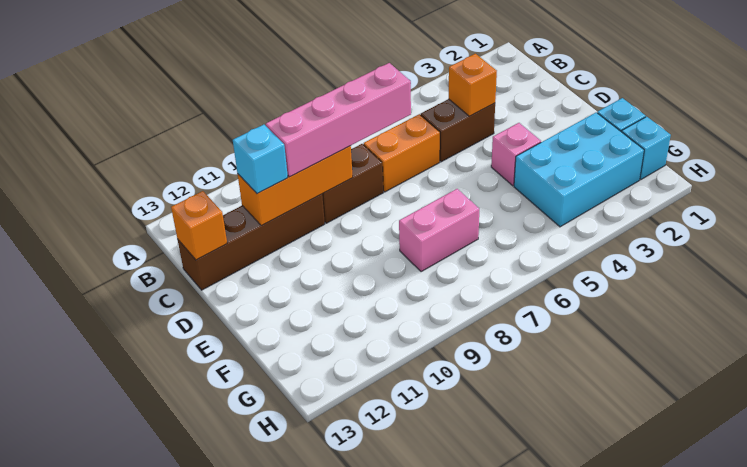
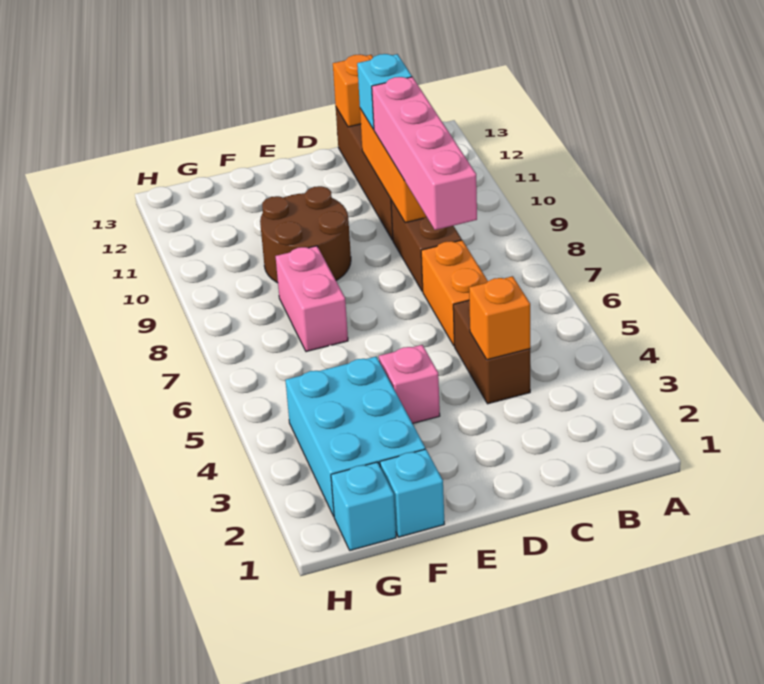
none -> brown round brick E9:F10 level 1

